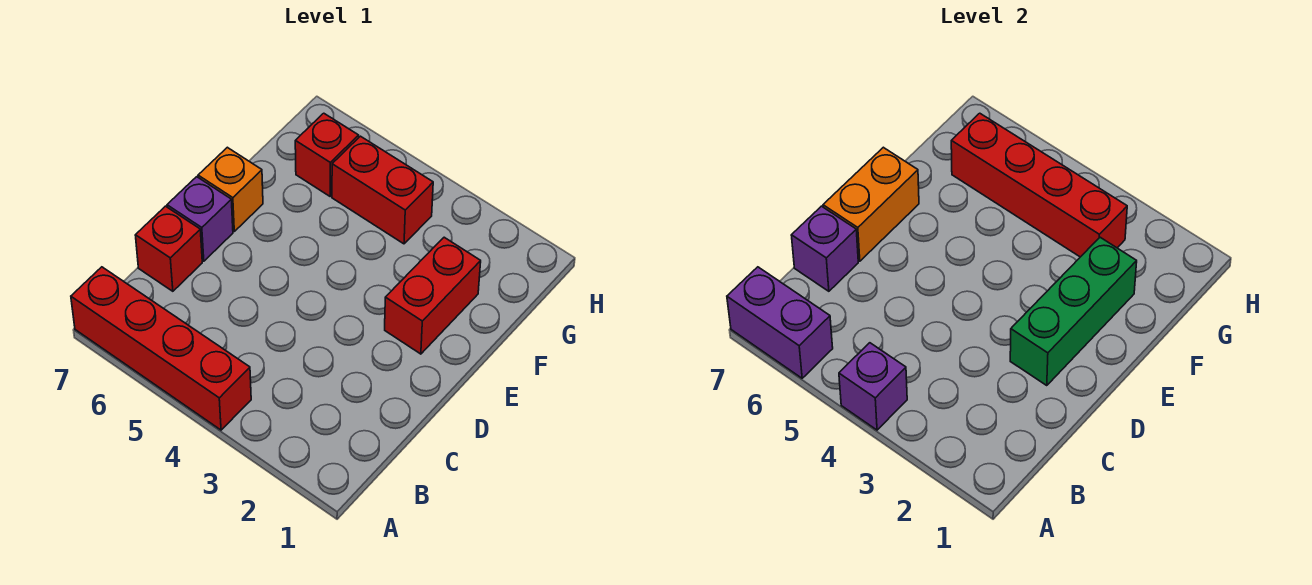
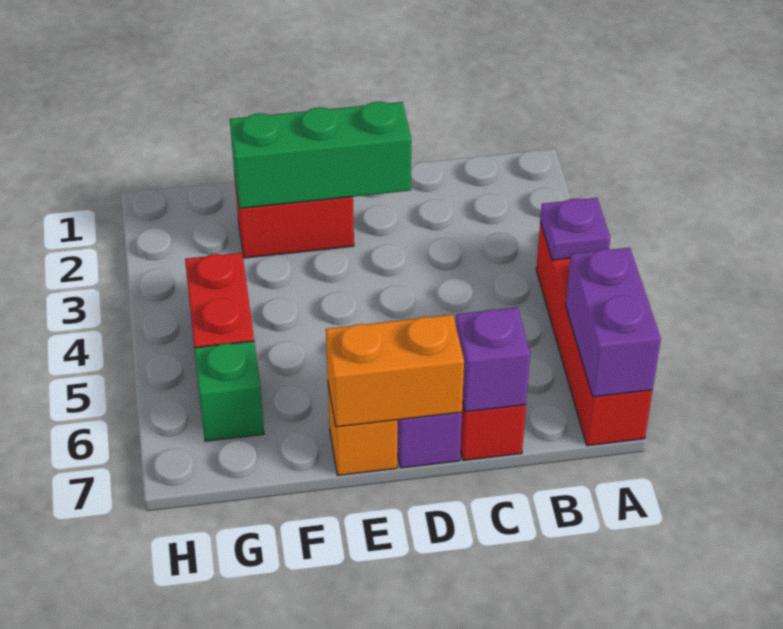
purple brick A4 level 2 -> purple plate A4 level 2
red brick G3:G6 level 2 -> none
red brick G6 level 1 -> green brick G6 level 1

